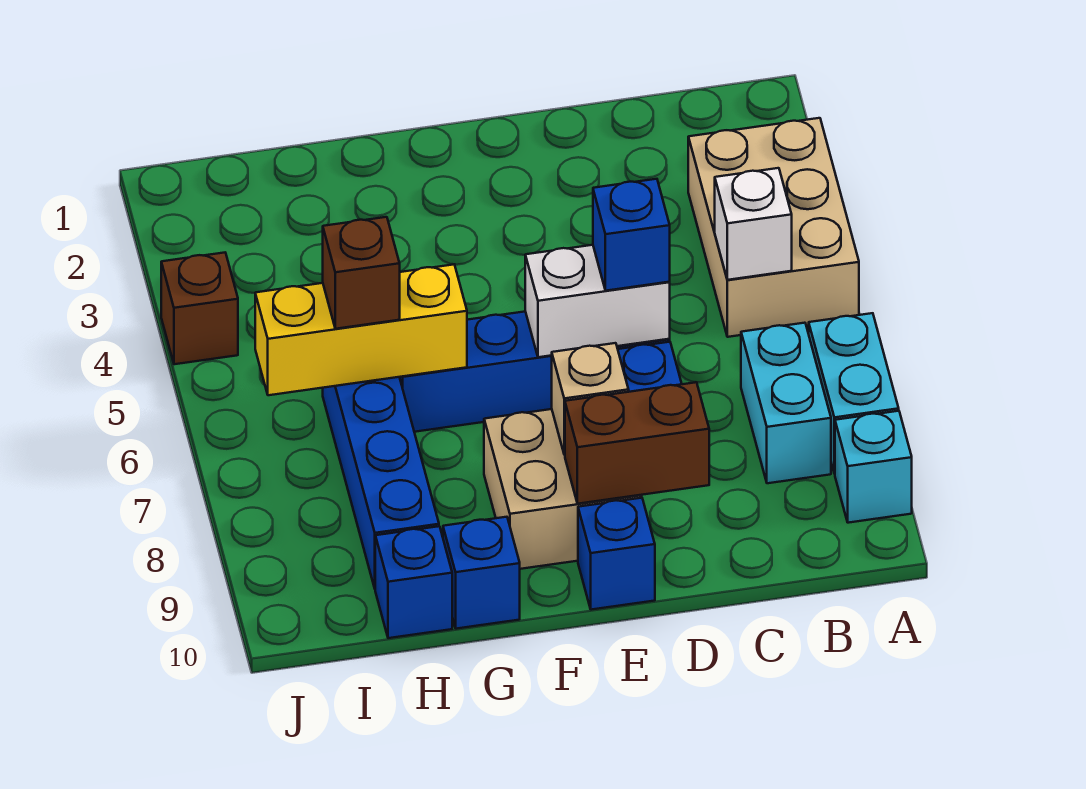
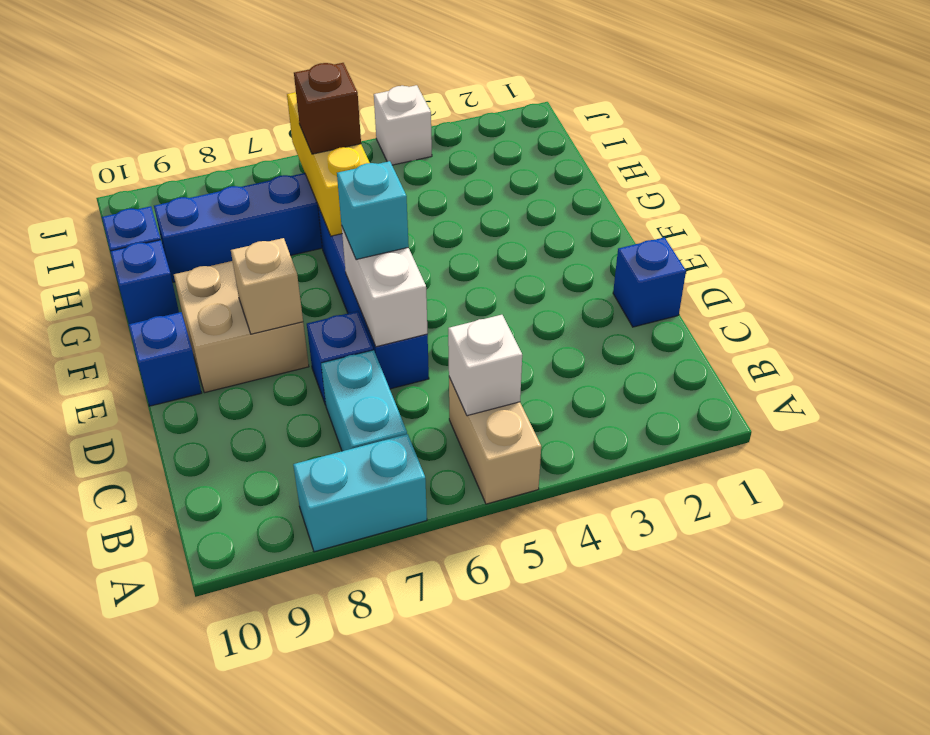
tan brick A3:B5 level 1 -> tan brick A5:B5 level 1
cyan brick A9 level 1 -> cyan brick E6 level 3
cyan brick B7:B8 level 1 -> cyan brick B7:C7 level 1
blue brick D6 level 3 -> blue brick D1 level 1
brown brick D9:E9 level 2 -> none
brown brick J4 level 1 -> white brick J4 level 1

